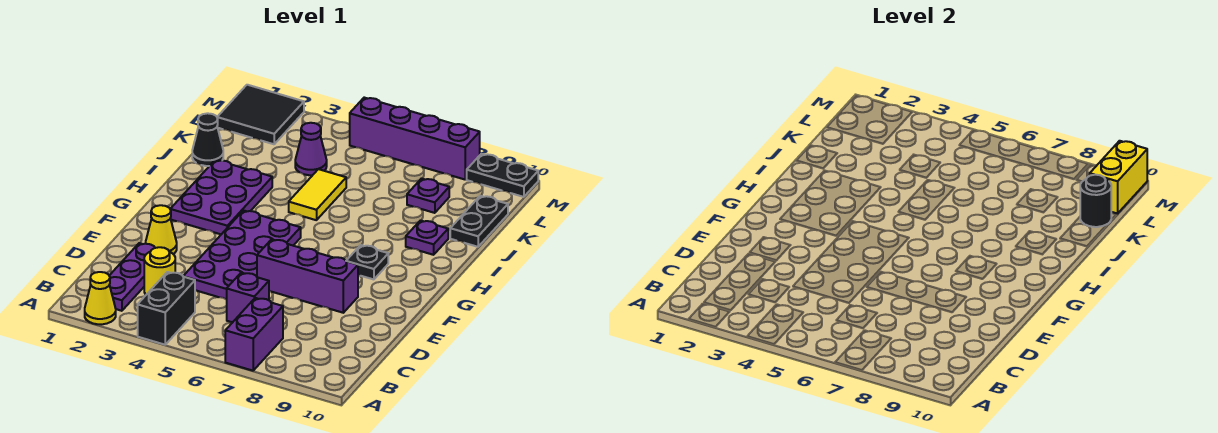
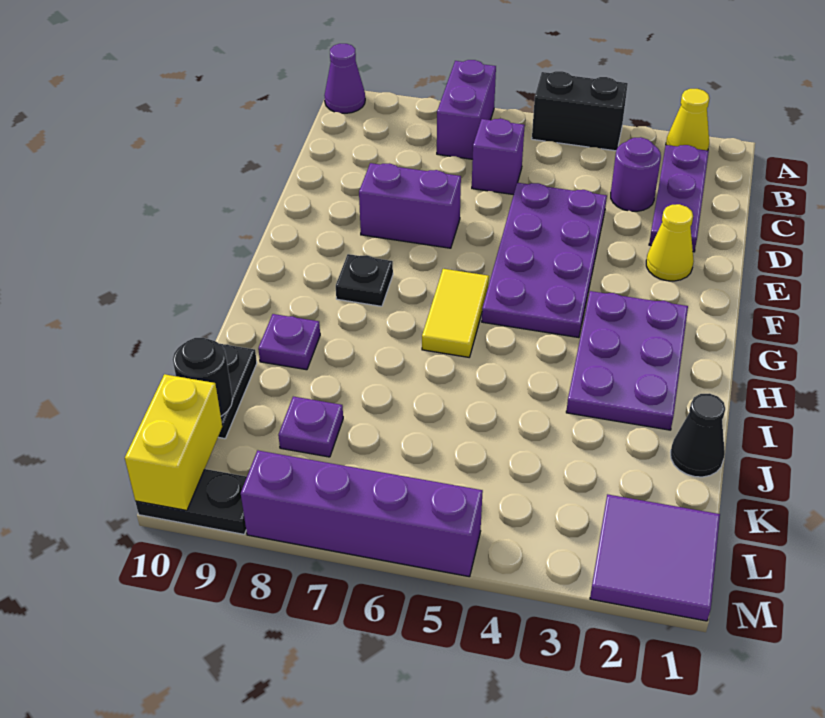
black brick A4:B4 level 1 -> black brick A4:A5 level 1
yellow round brick C3 level 1 -> purple round brick C3 level 1
purple brick E6:E8 level 1 -> purple brick E7:E8 level 1
yellow tile I5:J5 level 1 -> yellow tile G6:H6 level 1
purple cone K4 level 1 -> purple cone A10 level 1
black tile L1:M2 level 1 -> purple tile L1:M2 level 1

